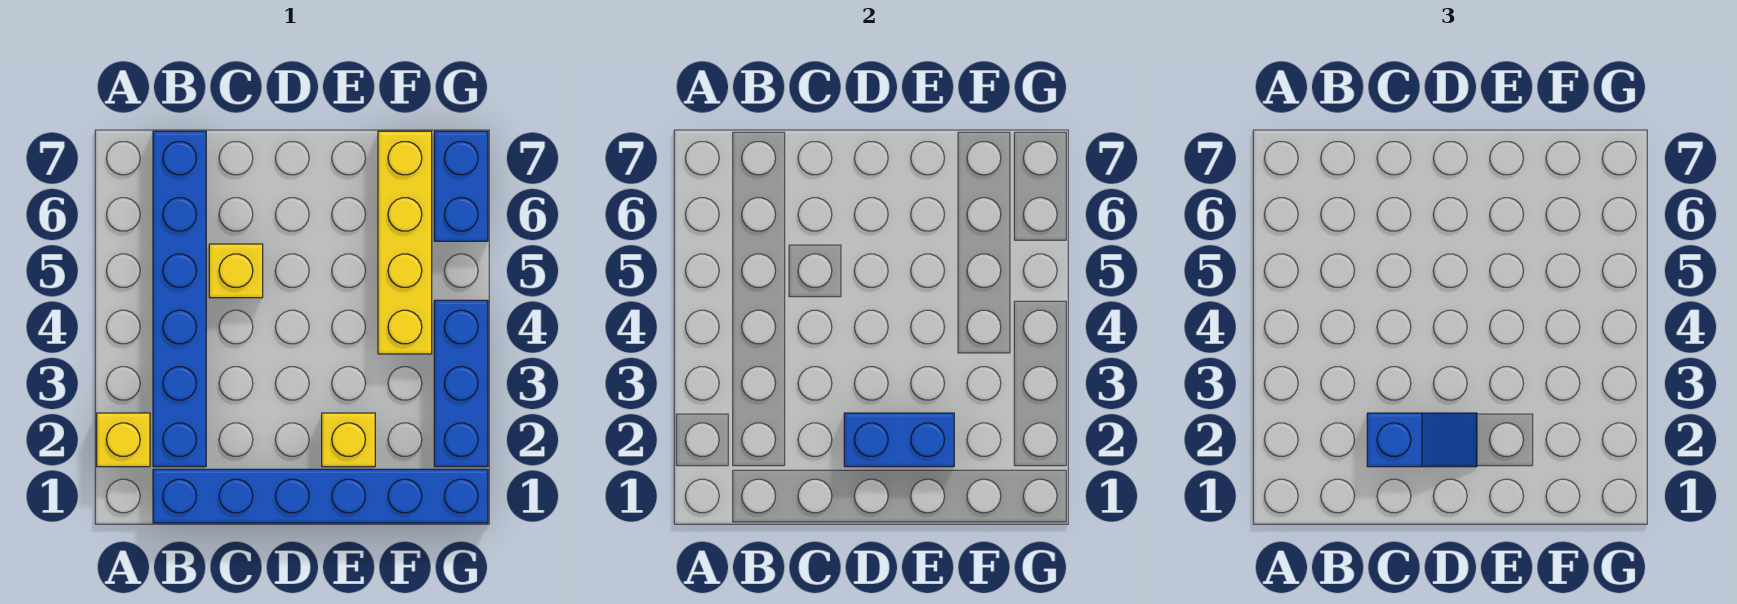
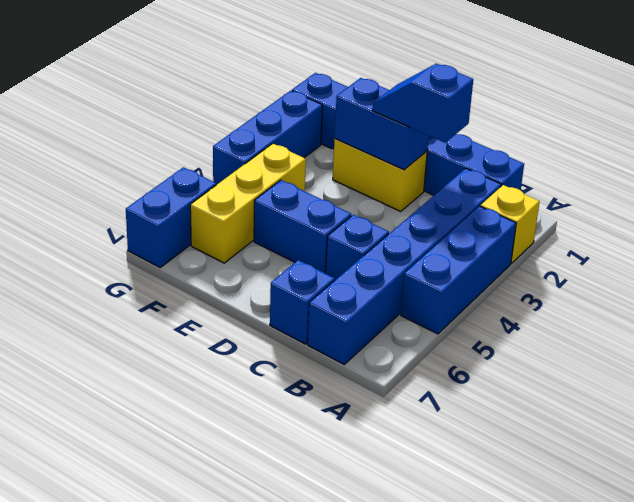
none -> blue brick A3:A5 level 1
yellow brick C5 level 1 -> blue brick C5 level 1
none -> blue brick C7 level 1
none -> blue brick D5:E5 level 1
yellow brick E2 level 1 -> yellow brick D2:E2 level 1
yellow brick F4:F7 level 1 -> yellow brick F4:F6 level 1

